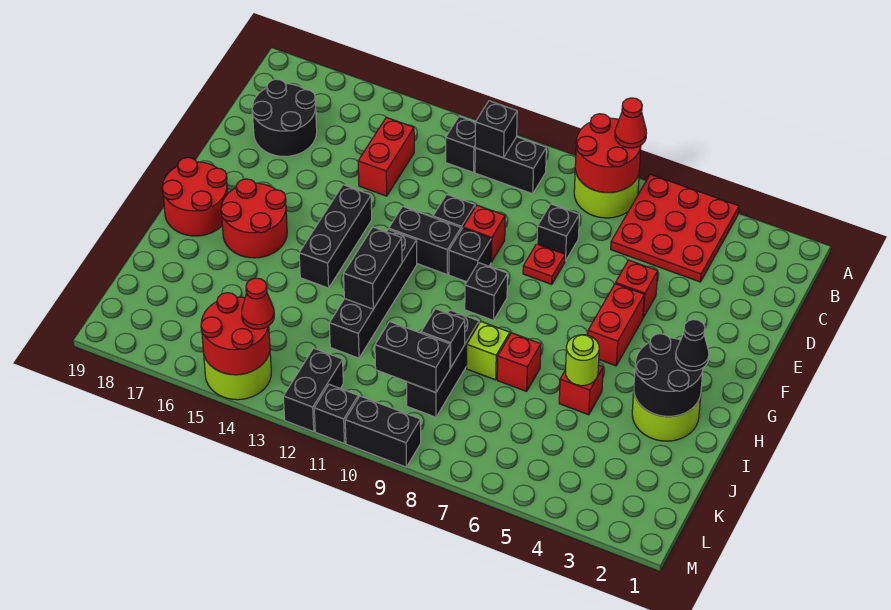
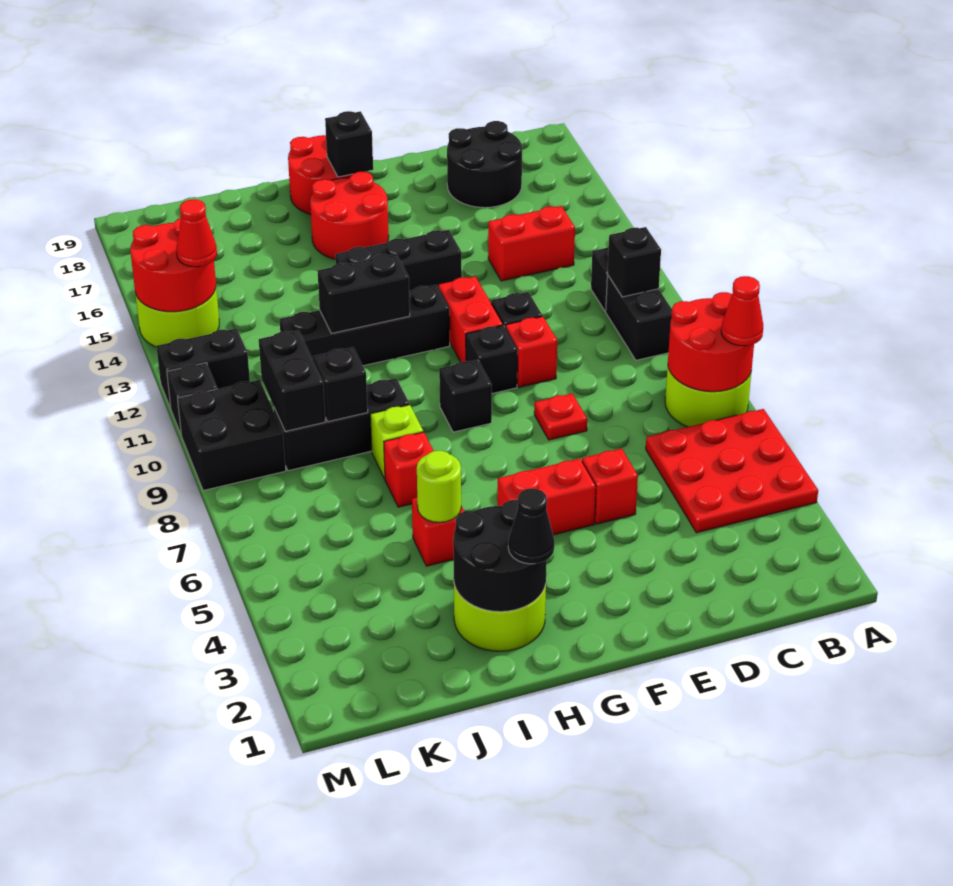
black brick D8 level 1 -> black brick G18 level 2
black brick F11:F12 level 1 -> red brick F11:F12 level 1
black brick M9:M10 level 1 -> black brick L9:M10 level 1

